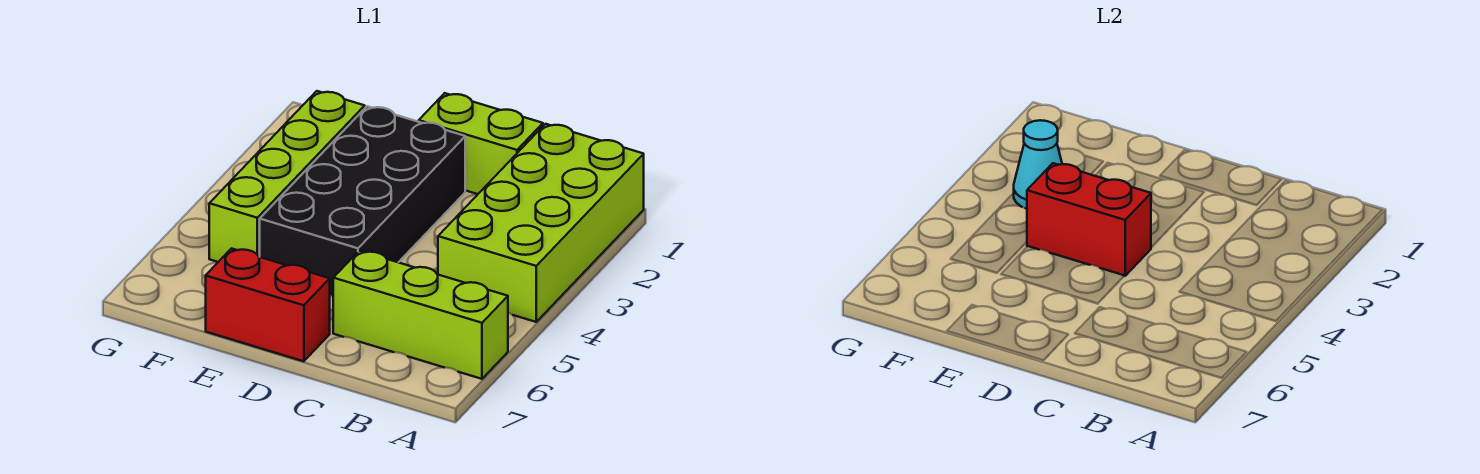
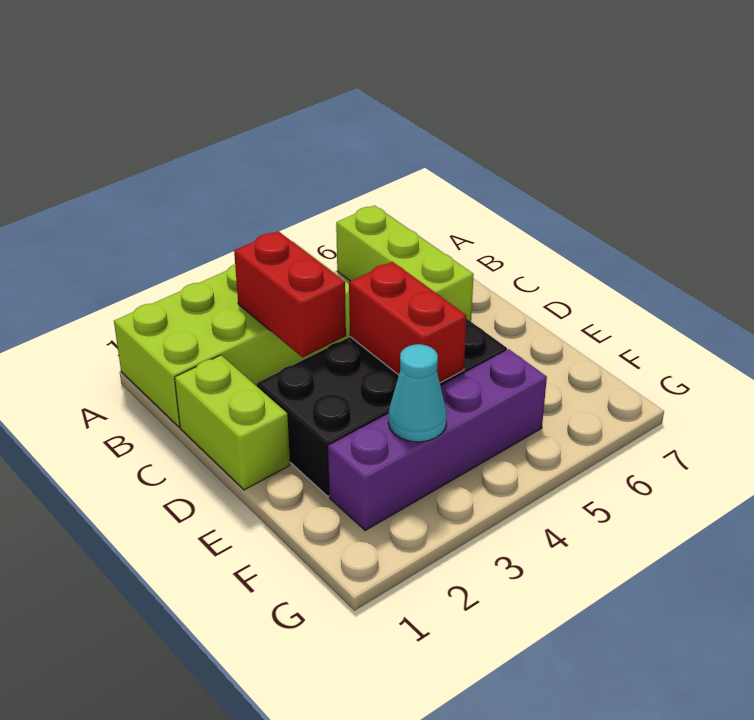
red brick D7:E7 level 1 -> red brick B3:C3 level 2
lime brick F2:F5 level 1 -> purple brick F2:F5 level 1

